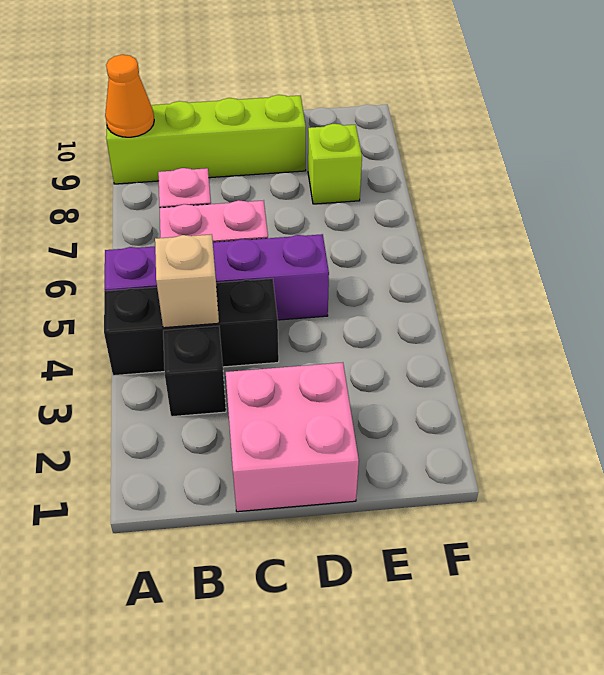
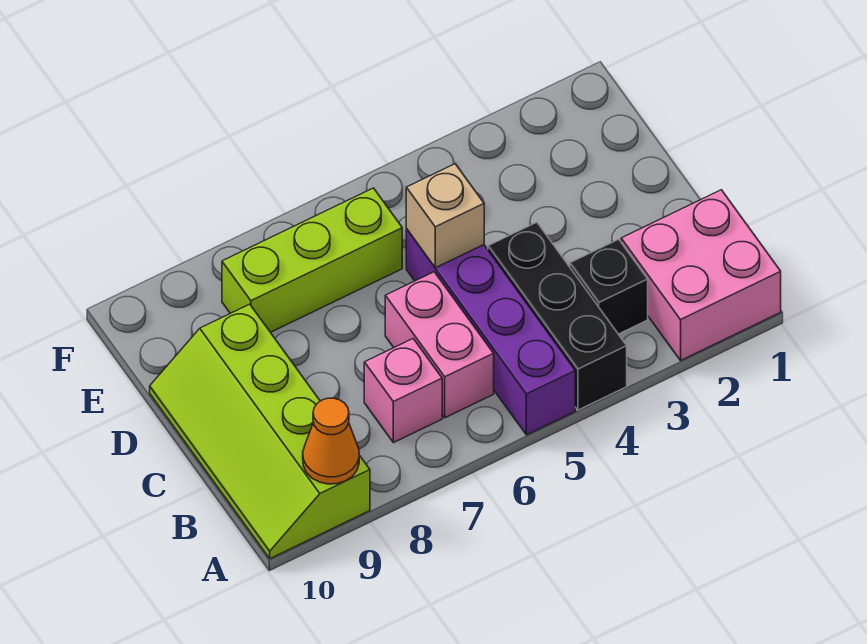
tan brick B4 level 2 -> tan brick D5 level 2
pink brick C1:D2 level 1 -> pink brick A1:B2 level 1
lime brick E8 level 1 -> lime brick E6:E8 level 1

